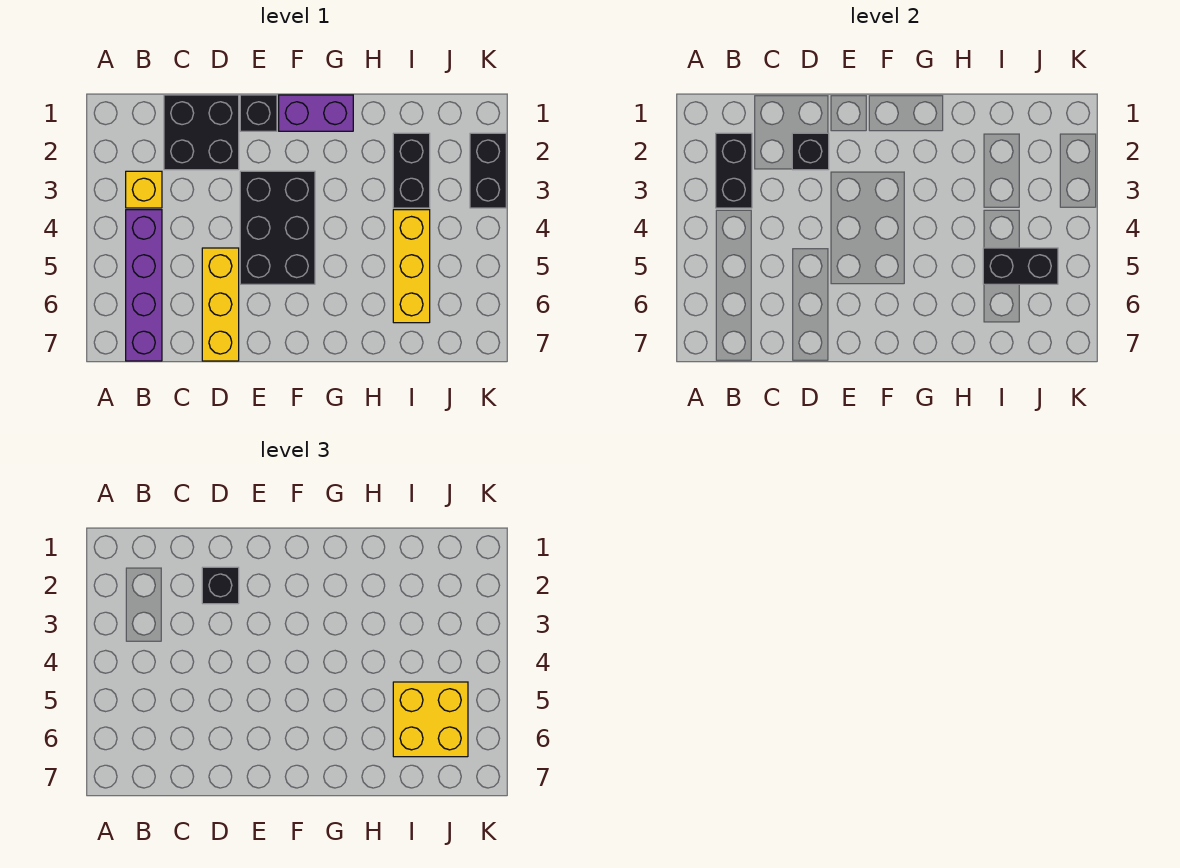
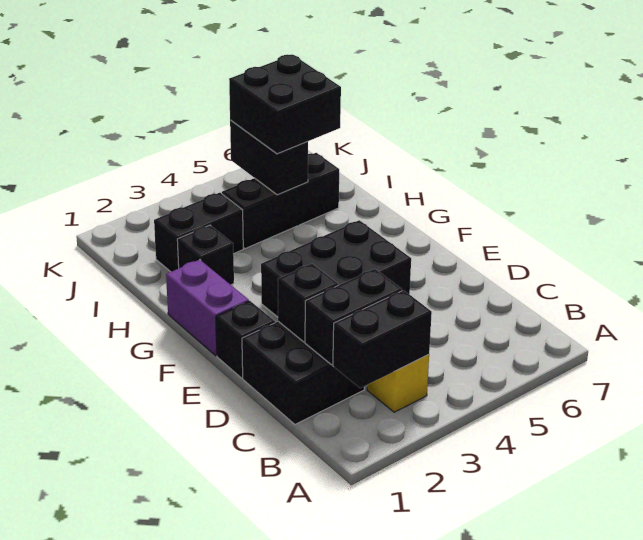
purple brick B4:B7 level 1 -> none
black brick D2 level 3 -> black brick H2 level 1
yellow brick D5:D7 level 1 -> none
yellow brick I4:I6 level 1 -> black brick I4:I6 level 1
yellow brick I5:J6 level 3 -> black brick I5:J6 level 3
black brick K2:K3 level 1 -> black brick C2:C3 level 2

